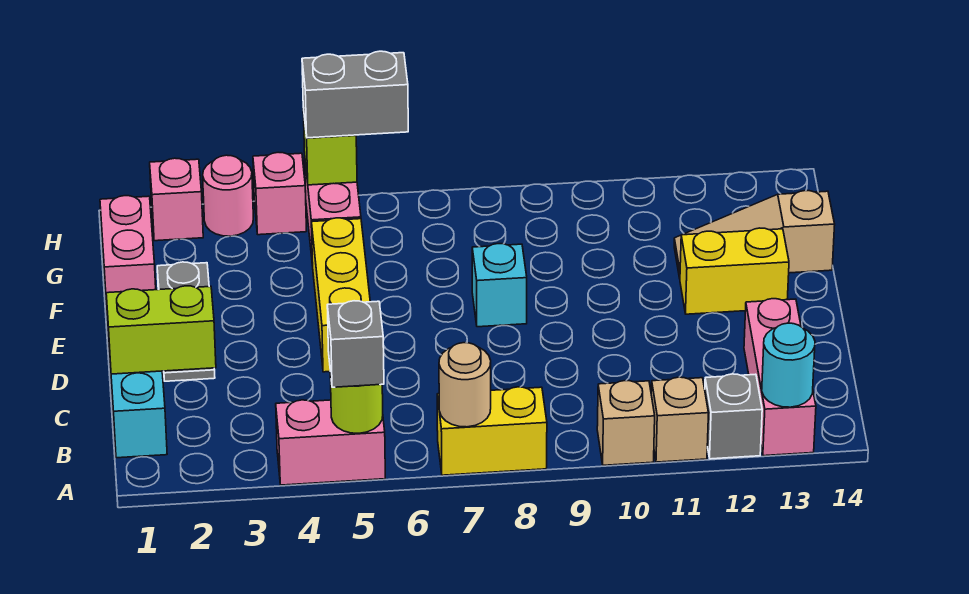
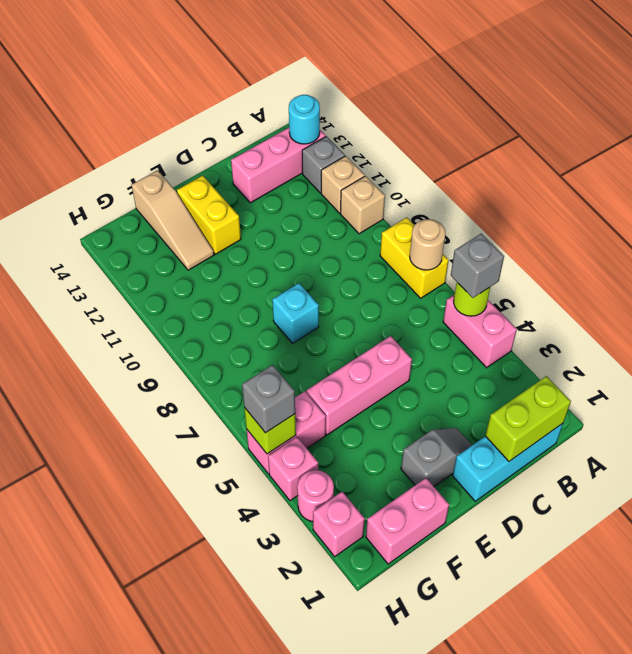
lime brick C1:C2 level 2 -> lime brick B1:C1 level 2
yellow brick D5:F5 level 1 -> pink brick D5:F5 level 1
grey brick H5:H6 level 3 -> grey brick H5 level 3

